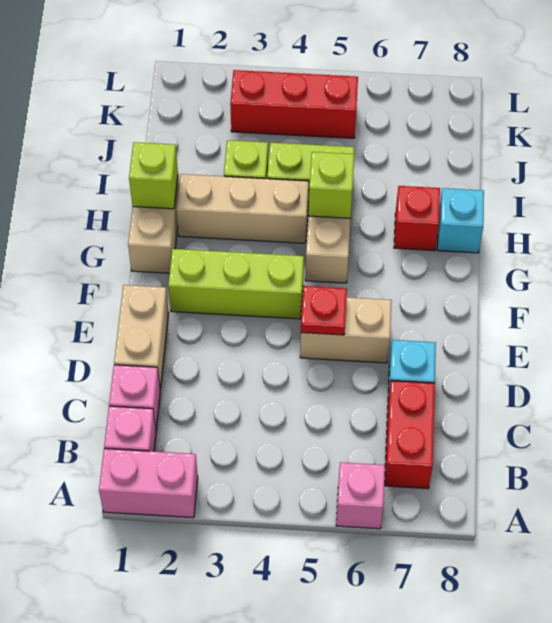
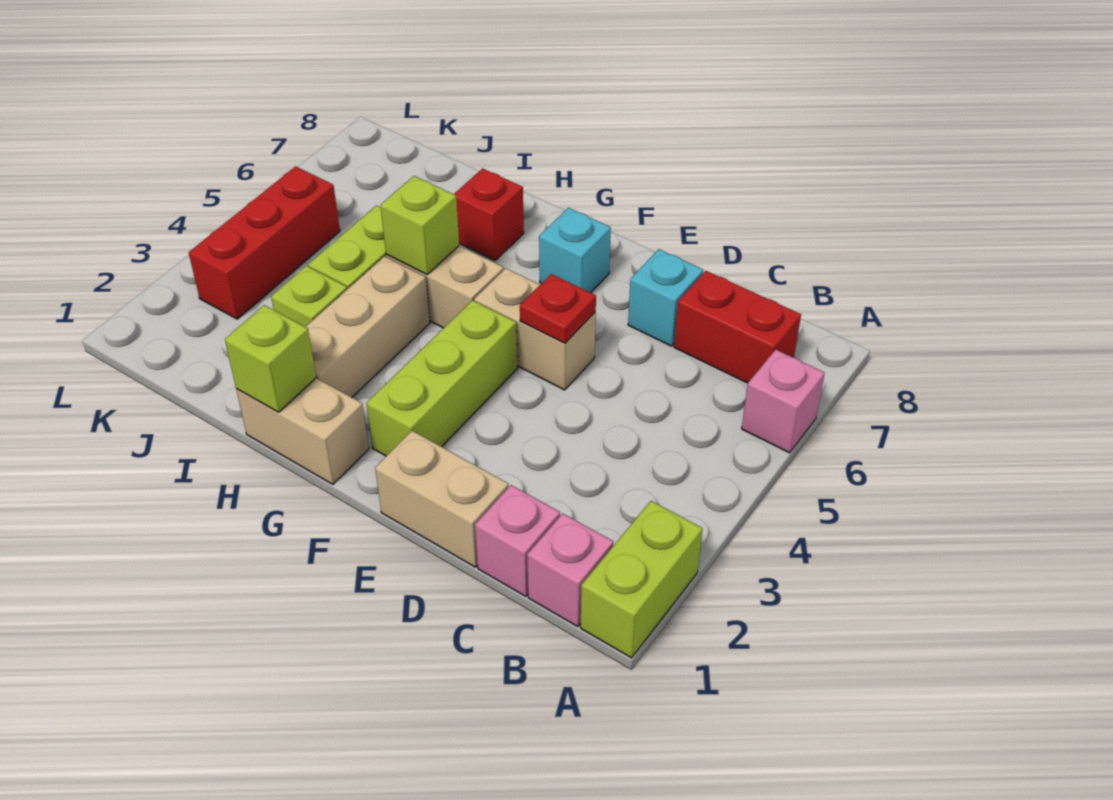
pink brick A1:A2 level 1 -> lime brick A1:A2 level 1
tan brick E5:E6 level 1 -> tan brick E5:F5 level 1
cyan brick H8 level 1 -> cyan brick F7 level 1

